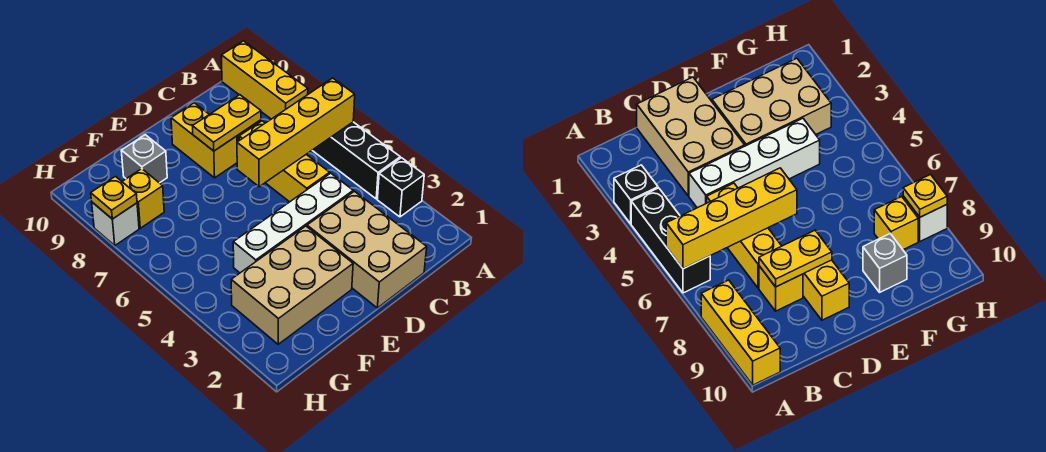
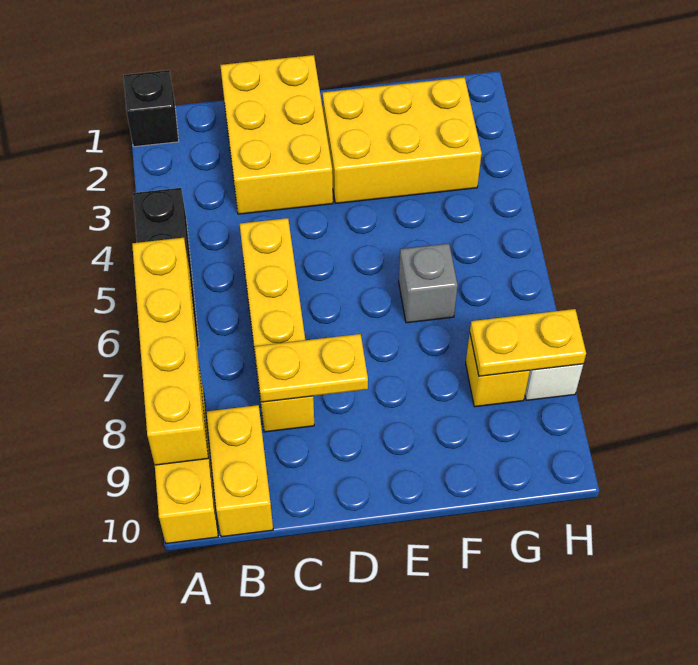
black brick A3 level 1 -> black brick A1 level 1
yellow brick A6:D6 level 2 -> yellow brick A6:A9 level 2
tan brick C1:D3 level 1 -> yellow brick C1:D3 level 1
white brick C4:F4 level 1 -> none
yellow brick D8:D9 level 1 -> yellow brick B9:B10 level 1
tan brick E2:G3 level 1 -> yellow brick E2:G3 level 1
grey brick F9 level 1 -> grey brick F6 level 1
yellow plate H8 level 2 -> yellow plate G8:H8 level 2

